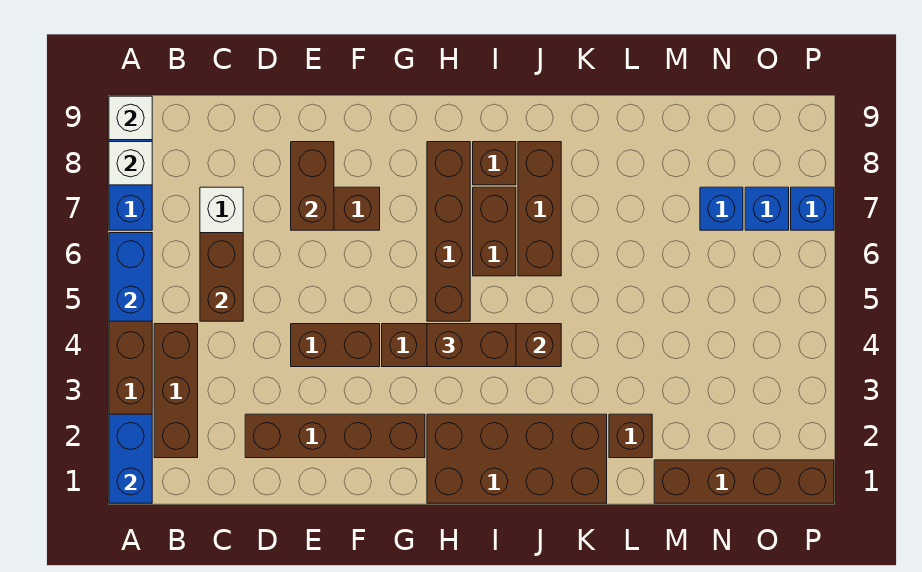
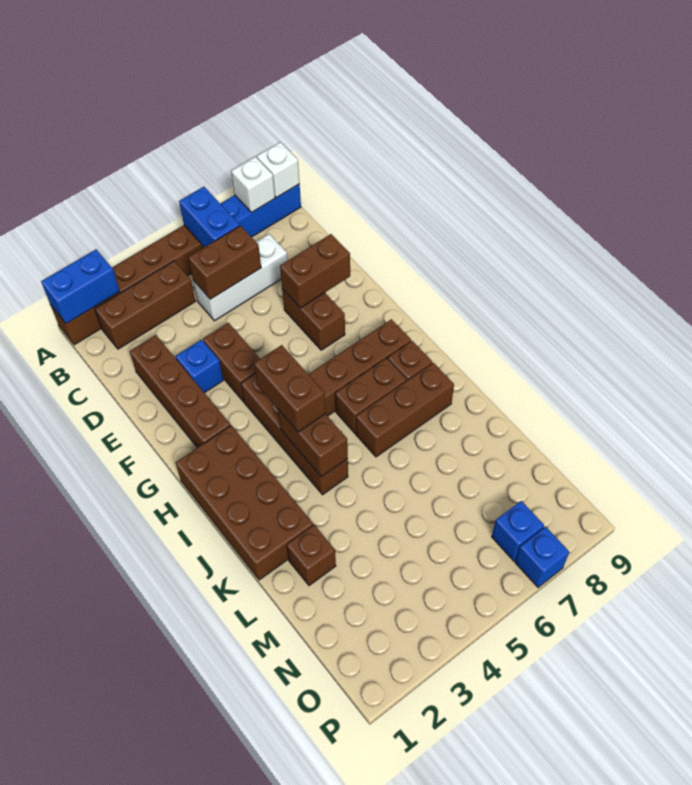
blue brick A5:A6 level 2 -> blue brick A6:B6 level 2
brown brick M1:P1 level 1 -> none
blue brick N7 level 1 -> blue brick E3 level 1

